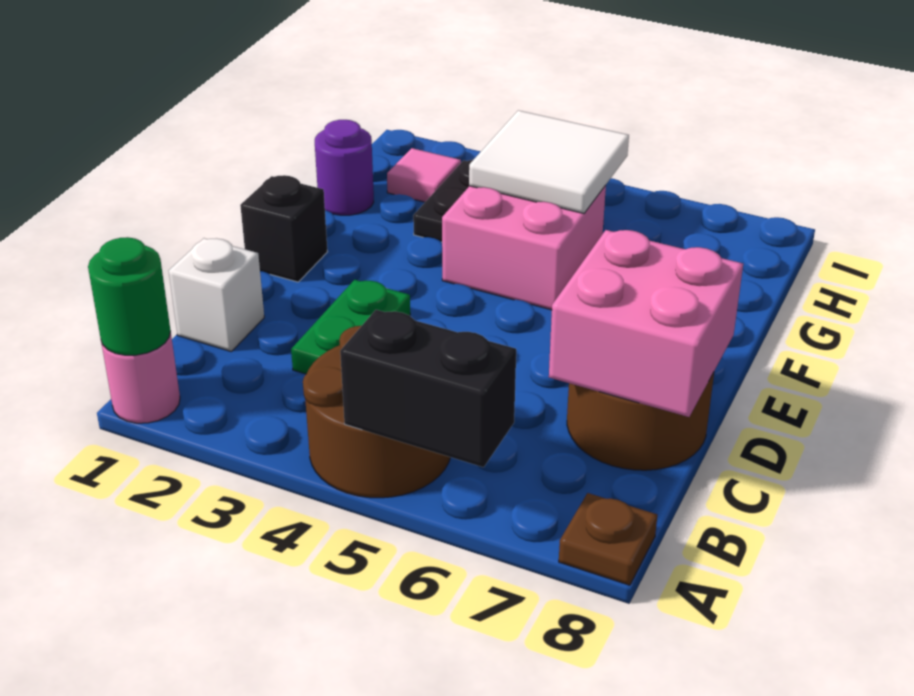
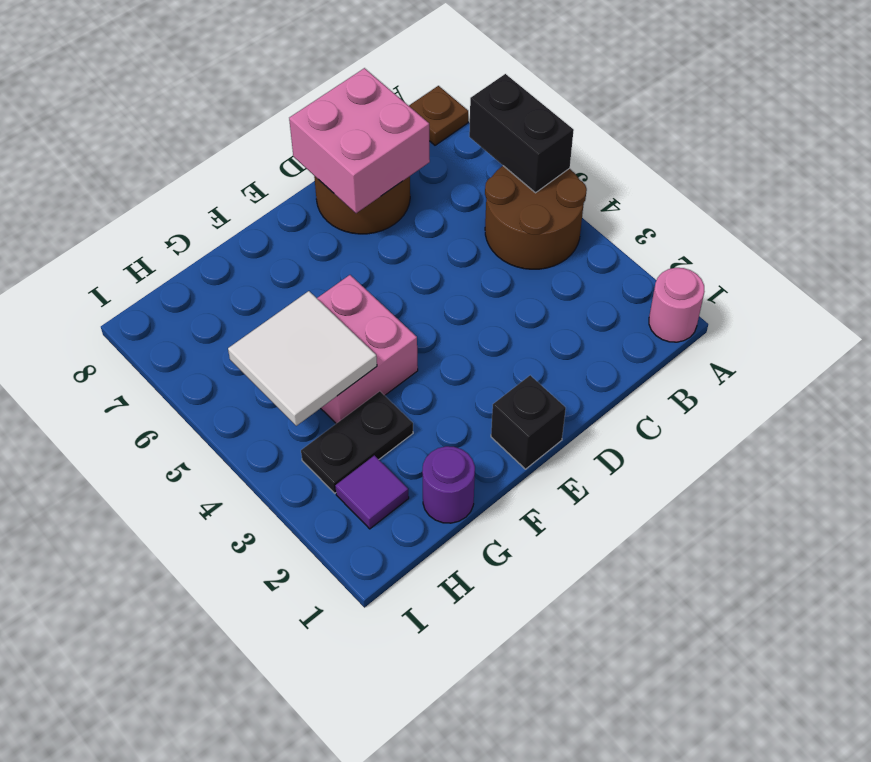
green round brick A1 level 2 -> none
white brick C1 level 1 -> none
green plate C3:D3 level 1 -> none
pink tile H2 level 1 -> purple tile H2 level 1

